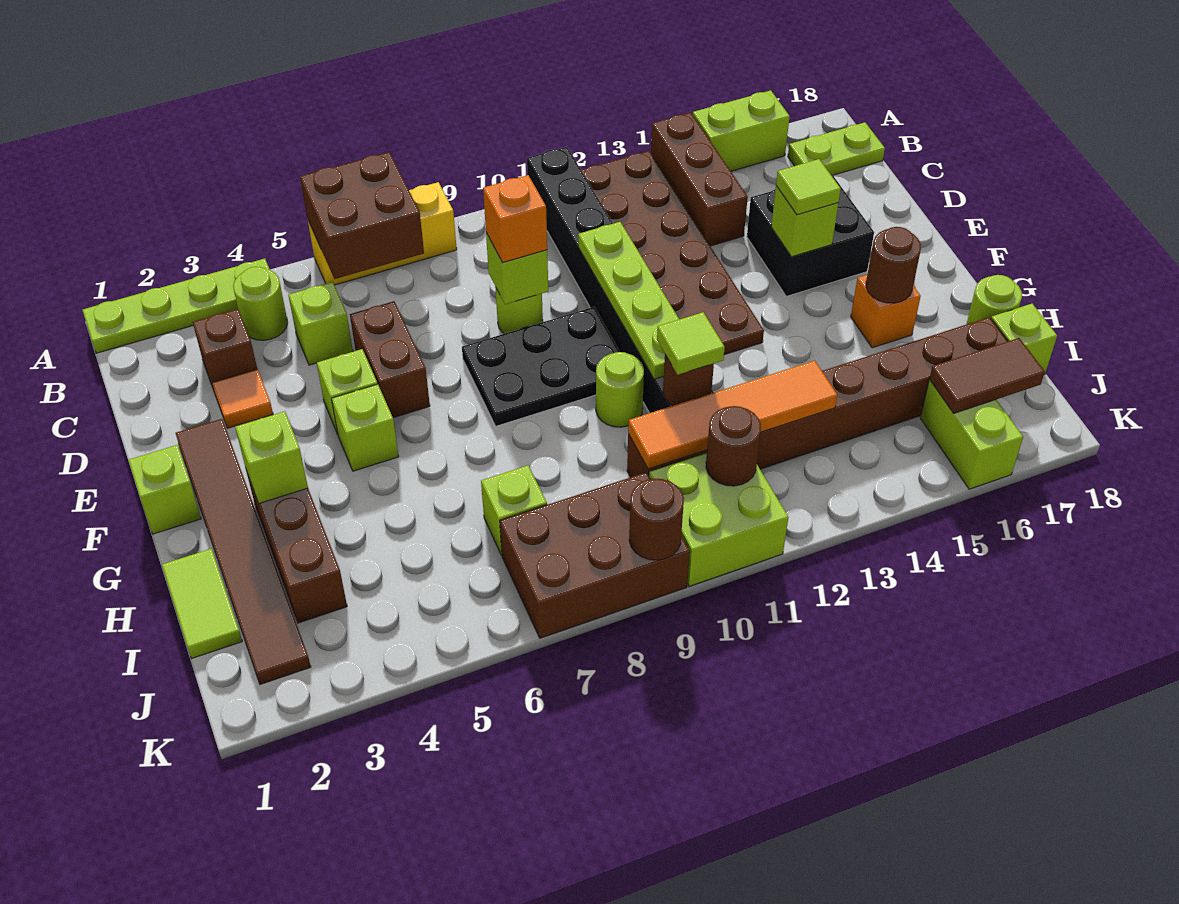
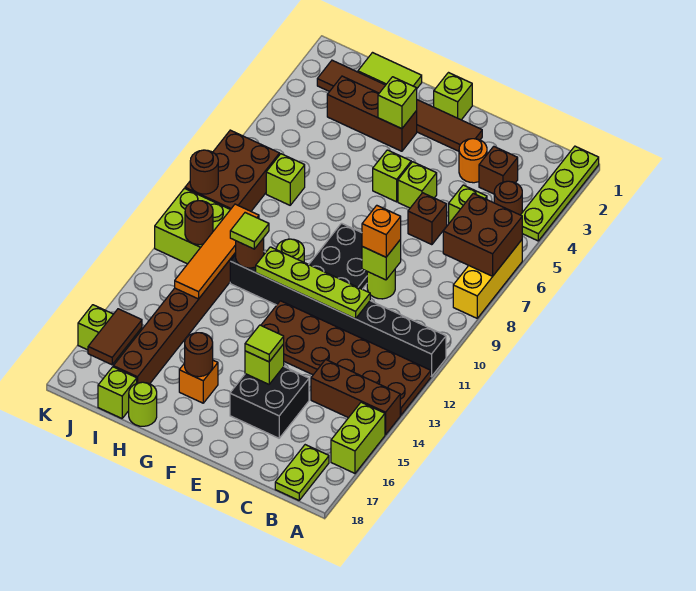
lime round brick B4 level 1 -> brown round brick B4 level 1
orange tile D3 level 1 -> orange round brick D3 level 1
brown brick D6:E6 level 1 -> brown brick D6 level 1

